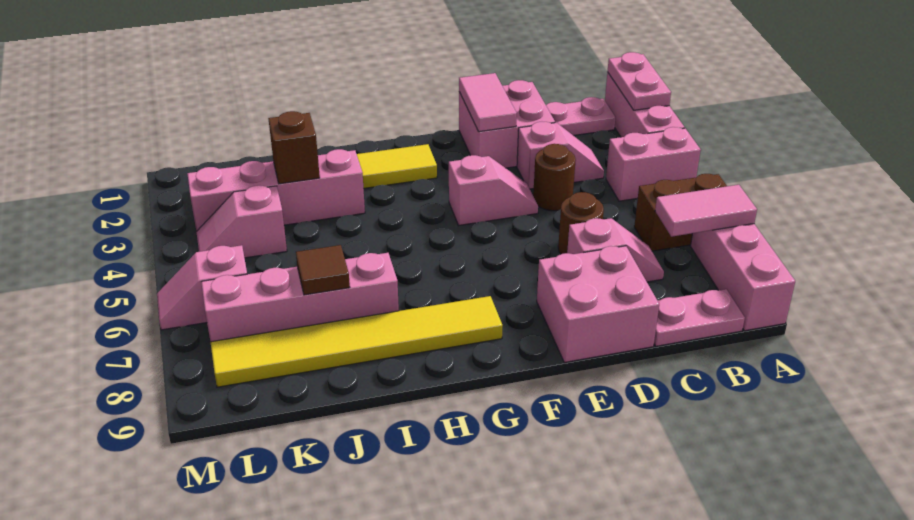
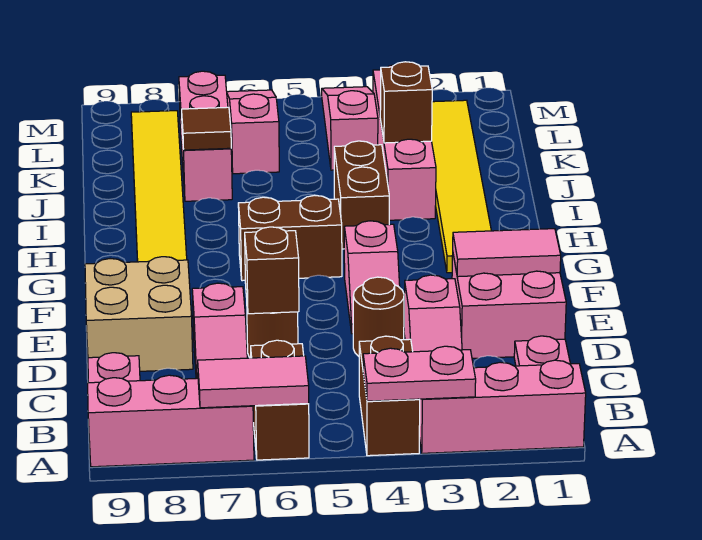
pink plate A1:A2 level 2 -> pink plate A3:A4 level 2
pink brick A4:B4 level 1 -> brown brick A4:B4 level 1
pink tile A7:B7 level 2 -> pink tile A6:A7 level 2
none -> brown brick D6 level 2
pink brick D8:E9 level 1 -> tan brick D8:E9 level 1
none -> brown brick G5:G6 level 1
none -> brown brick H4:I4 level 1
pink brick I7:L7 level 1 -> pink brick J7:L7 level 1
pink slope K4:L4 level 1 top K -> pink slope K4:M4 level 1 top K
pink slope L6:M6 level 1 top L -> pink slope K6:M6 level 1 top K

